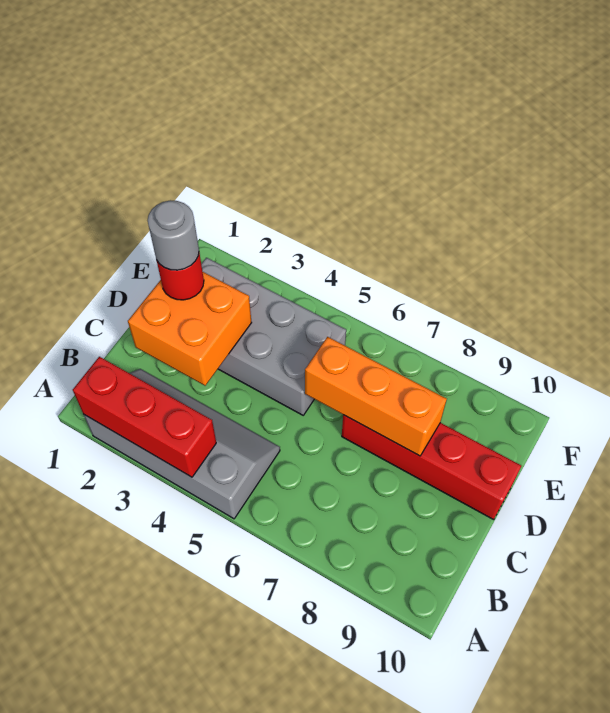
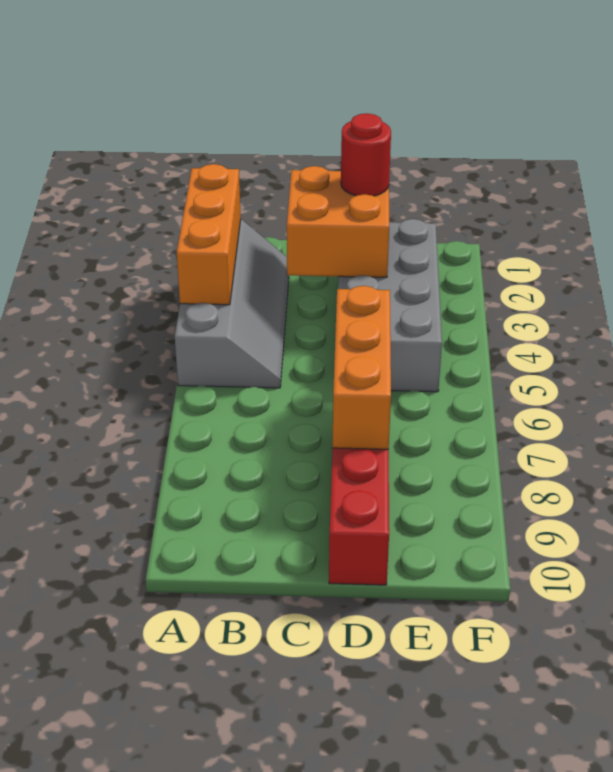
red brick A2:A4 level 2 -> orange brick A2:A4 level 2
grey round brick D2 level 4 -> none

